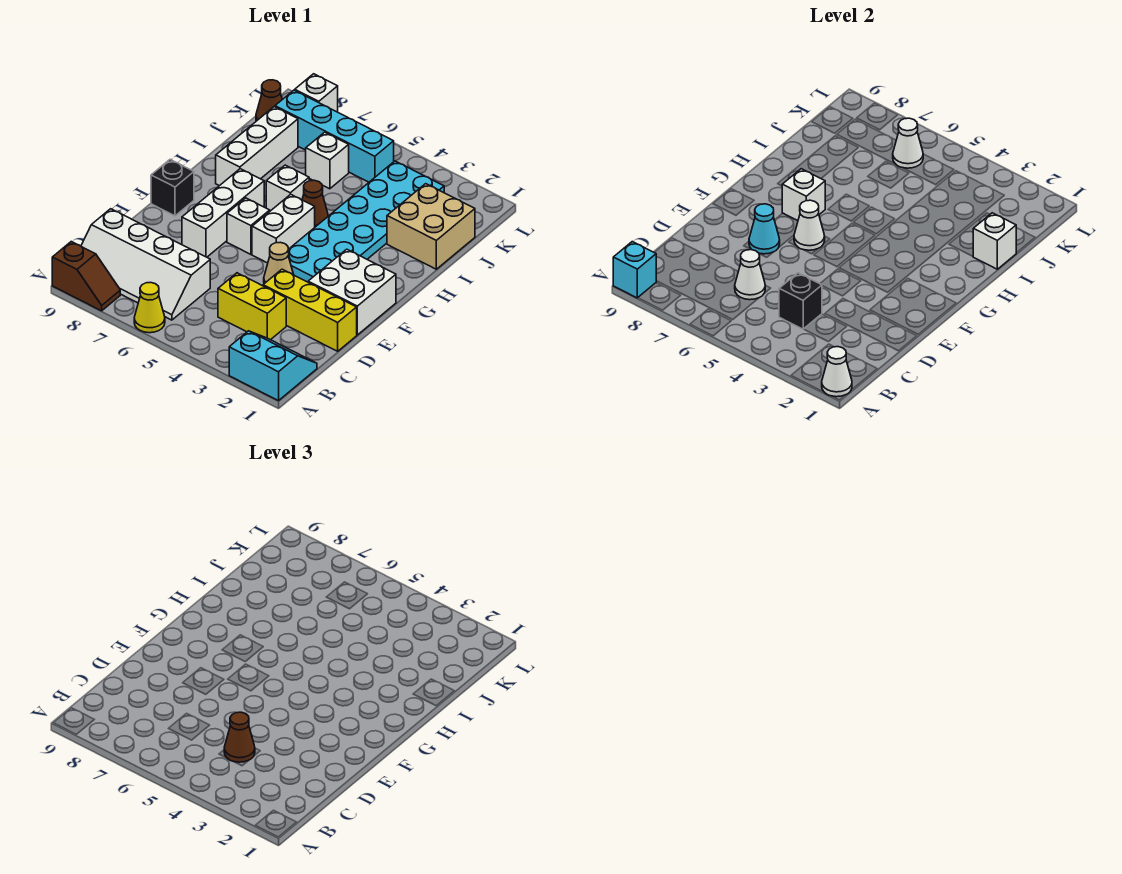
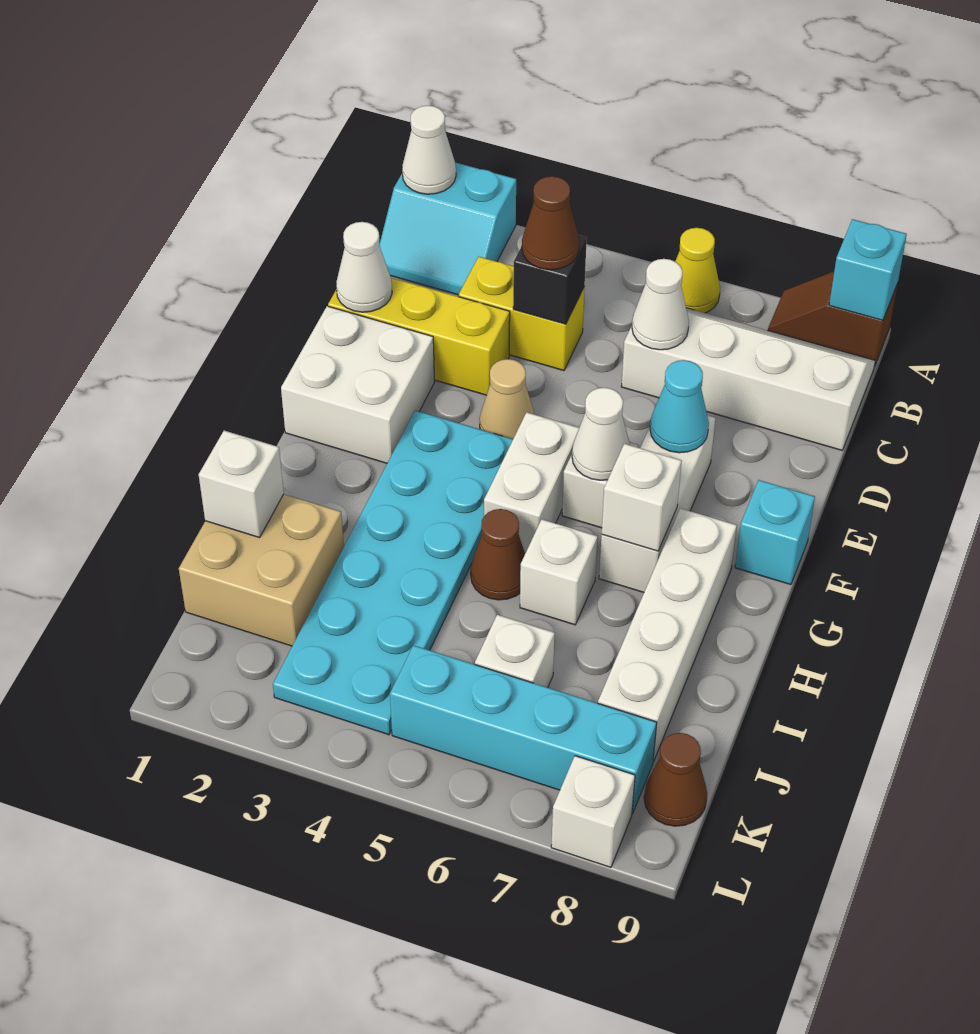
black brick F9 level 1 -> cyan brick F9 level 1
white brick H8:J8 level 1 -> white brick G8:J8 level 1
white cone K6 level 2 -> white cone D1 level 2

